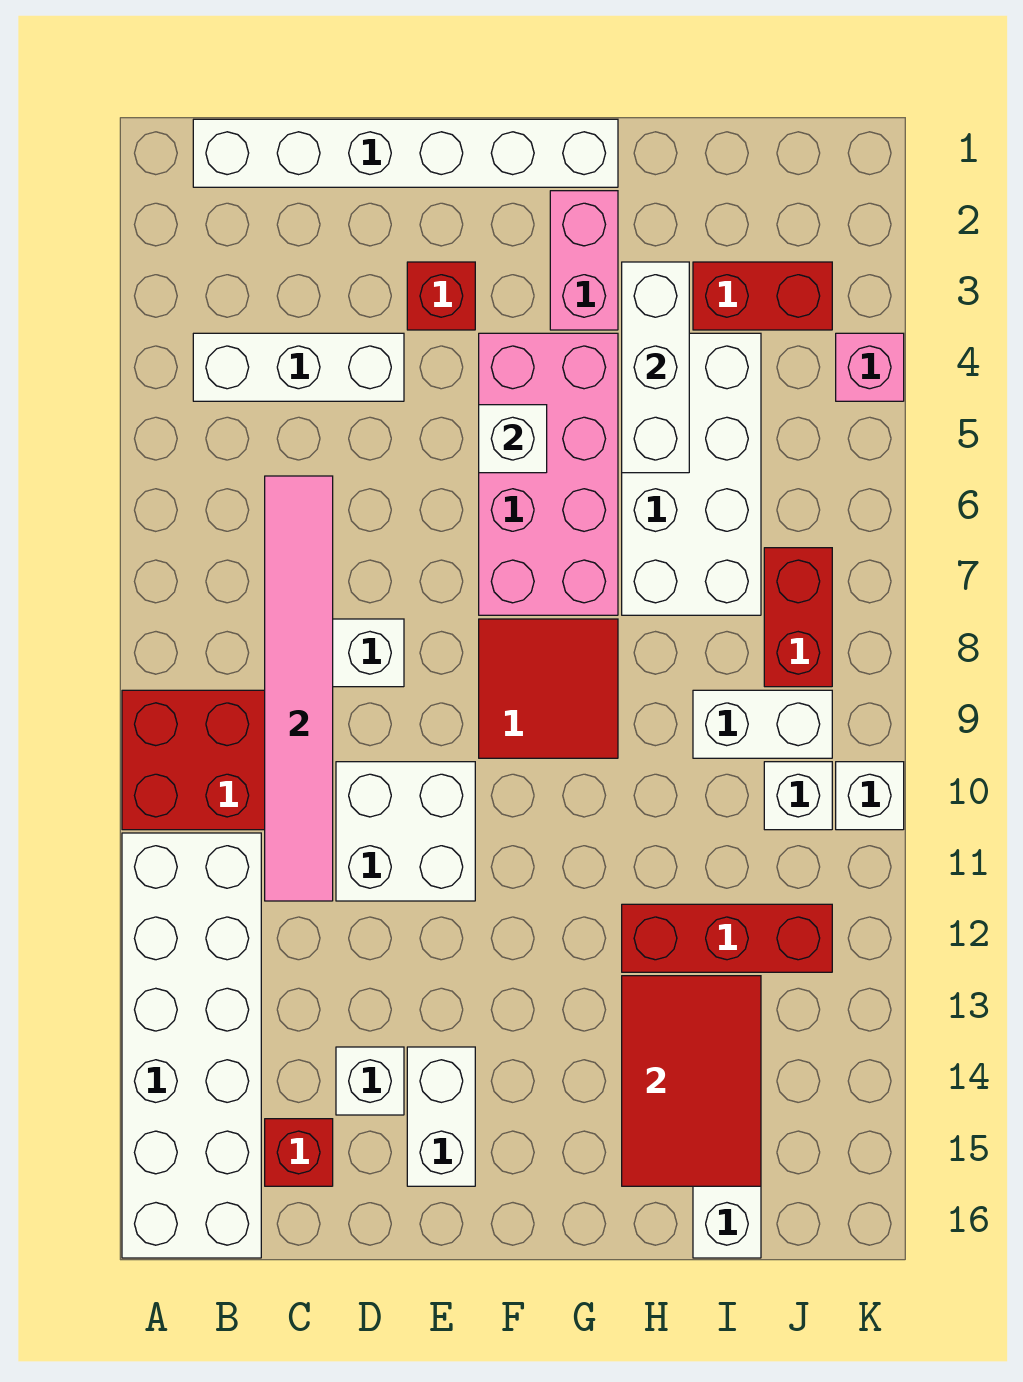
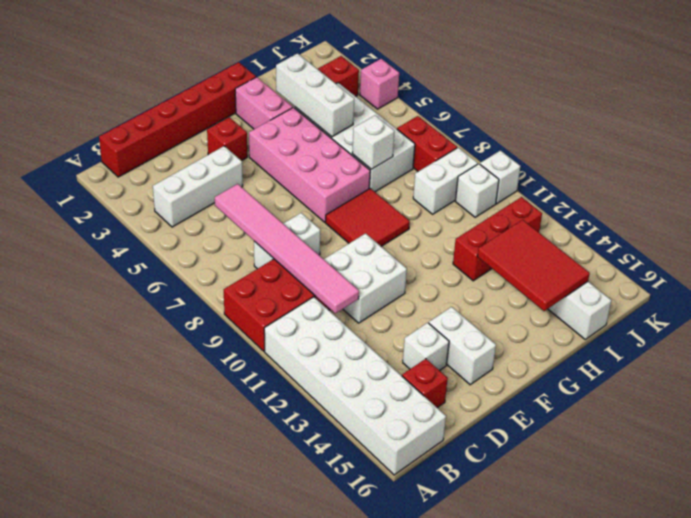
white brick B1:G1 level 1 -> red brick B1:G1 level 1
white brick F5 level 2 -> white brick H7 level 2

